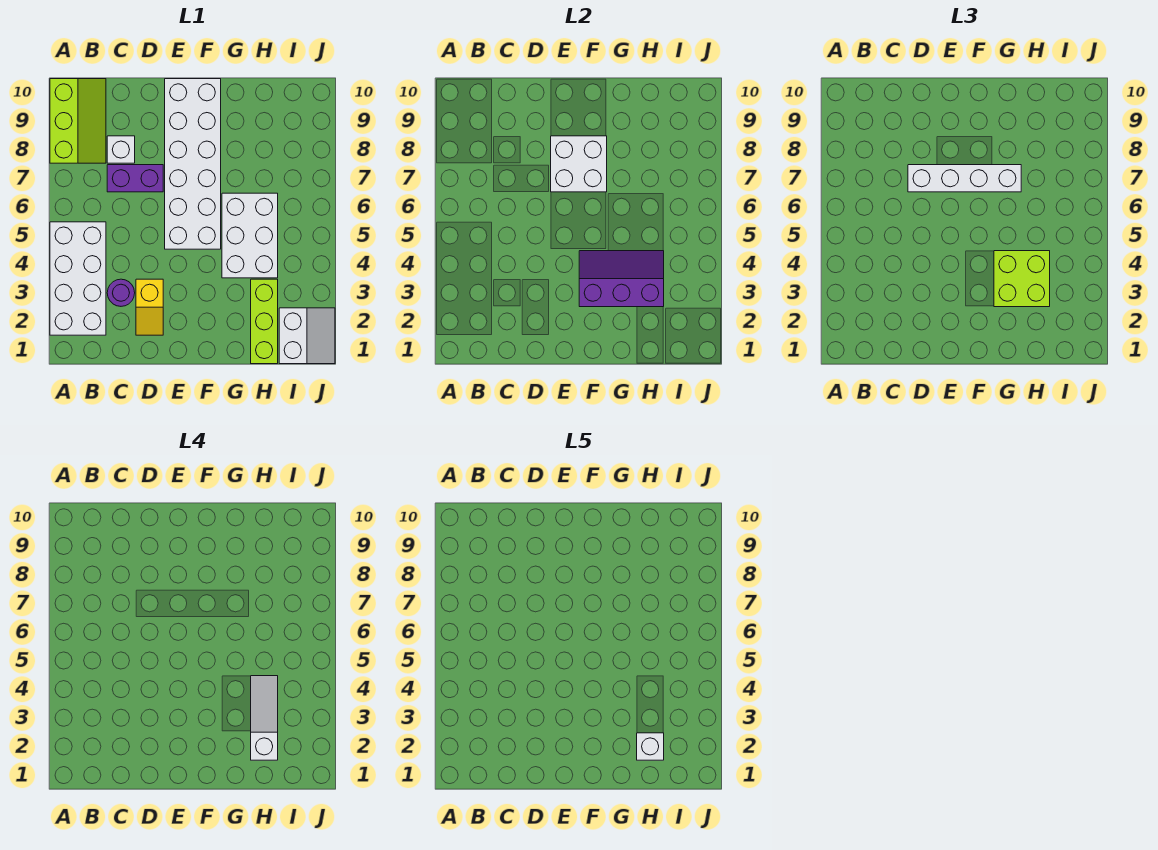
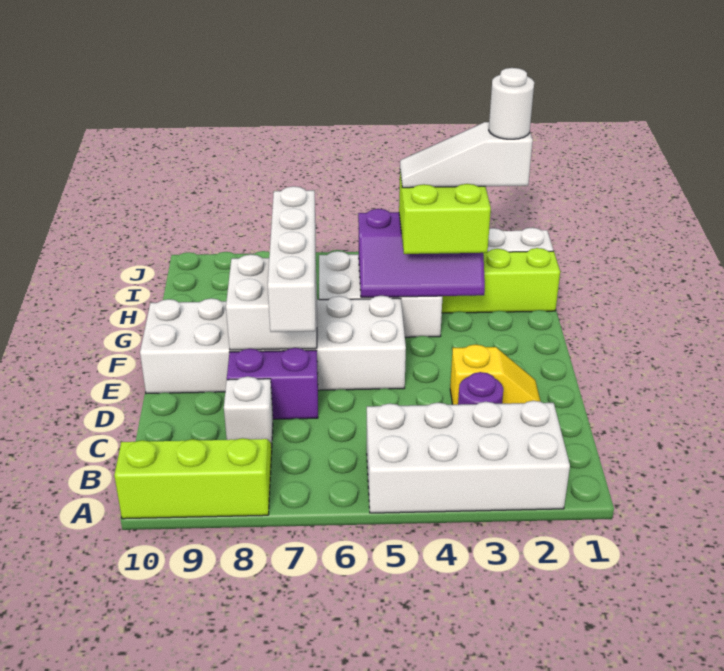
purple brick C7:D7 level 1 -> purple brick D7:D8 level 1
purple slope F3:H4 level 2 top 3 -> purple slope G3:H5 level 2 top H
white brick H2 level 5 -> white round brick H2 level 5

